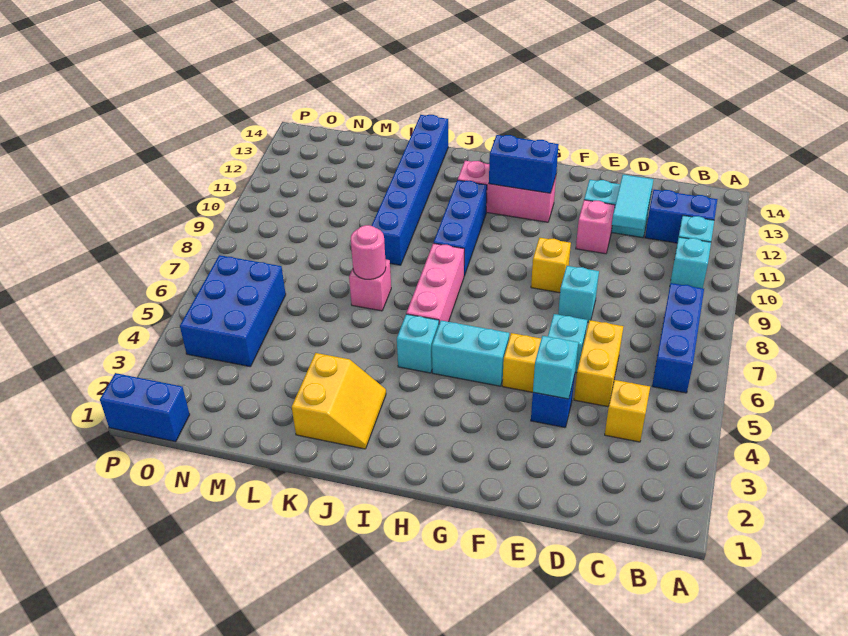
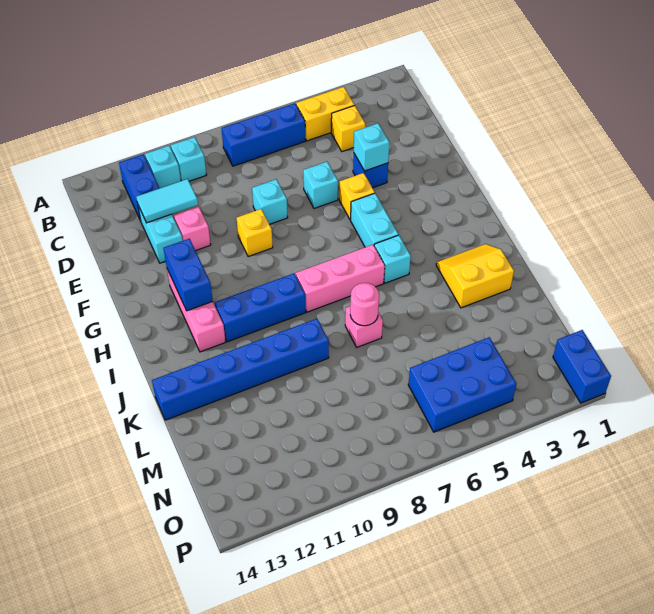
yellow brick D5:D6 level 1 -> yellow brick B4:B5 level 1

